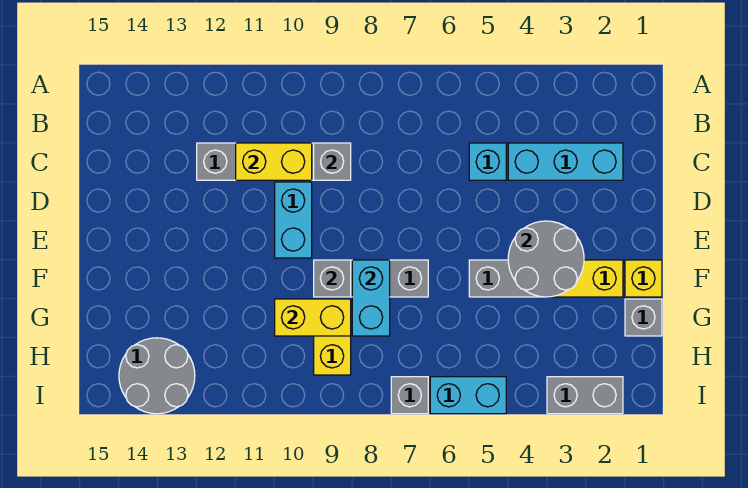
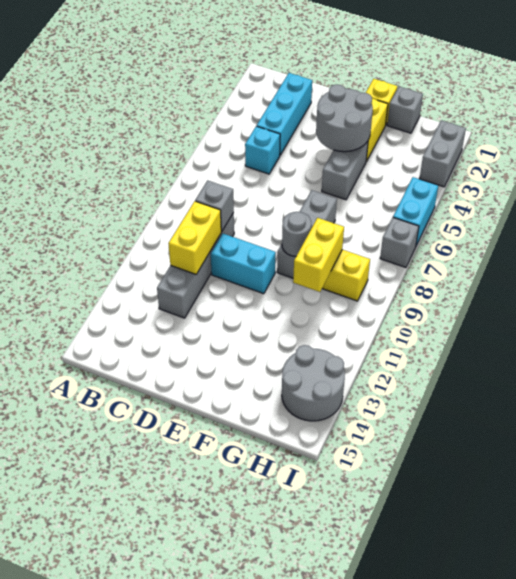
cyan brick F8:G8 level 2 -> none
grey brick F9 level 2 -> grey round brick F9 level 2

